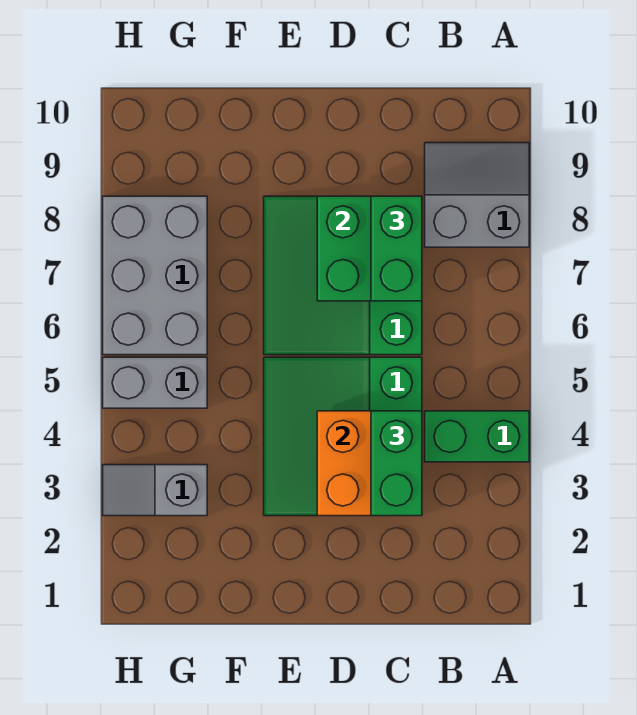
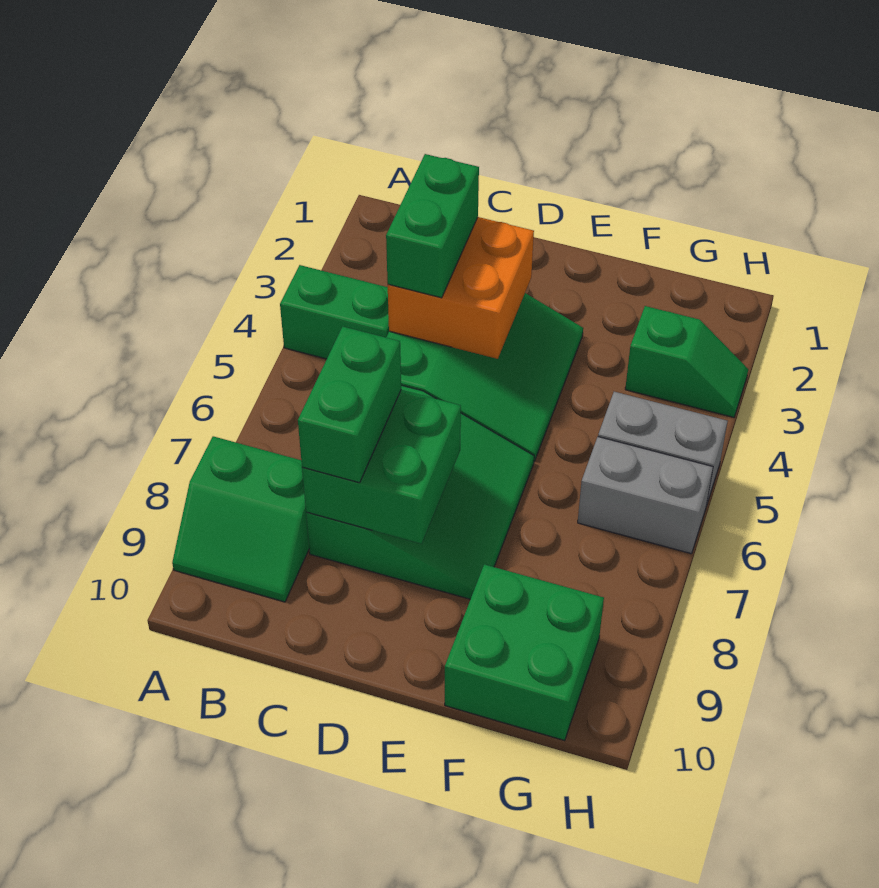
grey slope A8:B9 level 1 top 8 -> green slope A8:B9 level 1 top 8
none -> green brick F9:G10 level 1
grey slope G3:H3 level 1 top G -> green slope G3:H3 level 1 top G
grey brick G6:H8 level 1 -> grey brick G6:H6 level 1

